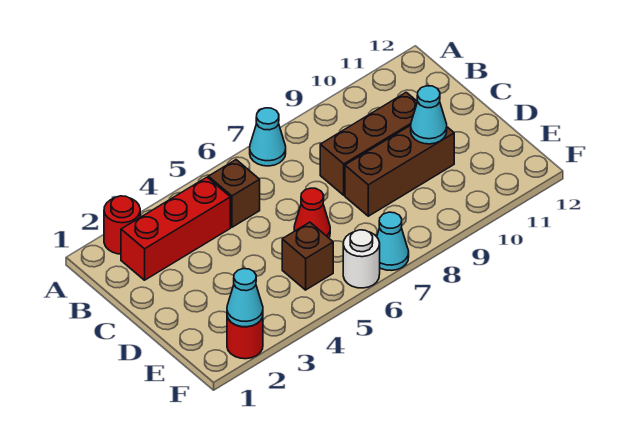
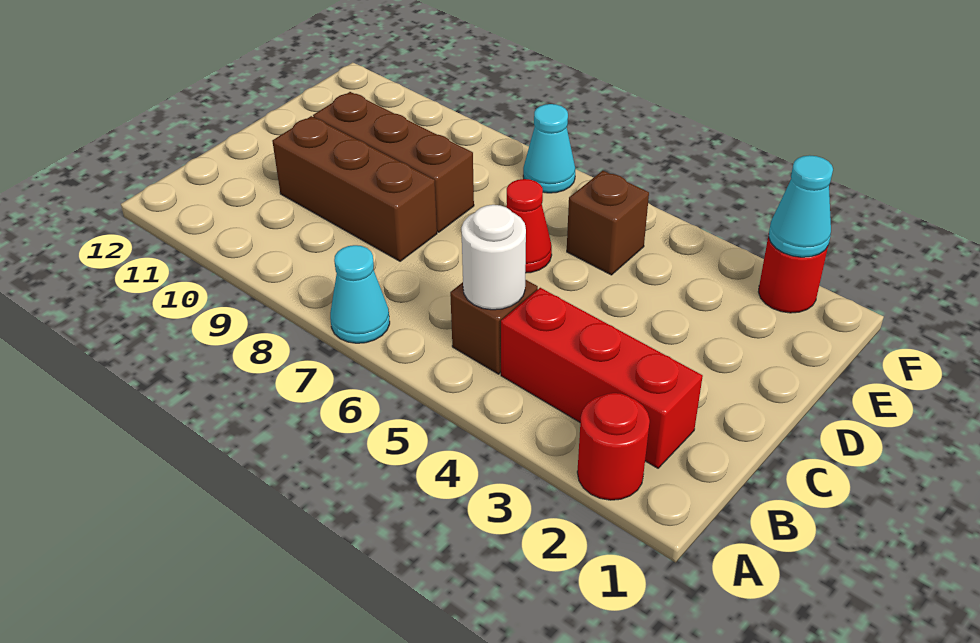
cyan cone D10 level 2 -> none
white round brick F6 level 1 -> white round brick B5 level 2

